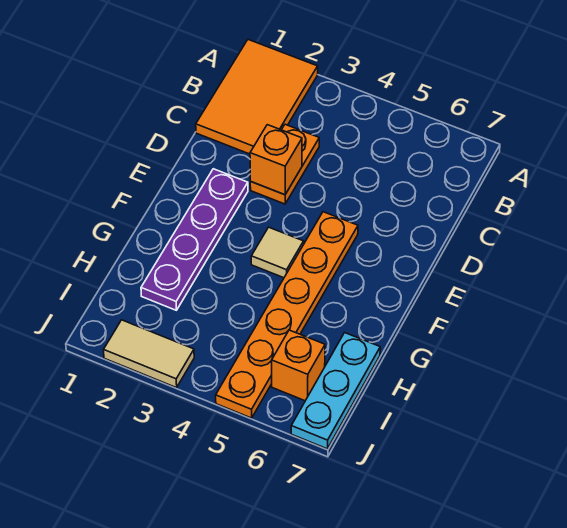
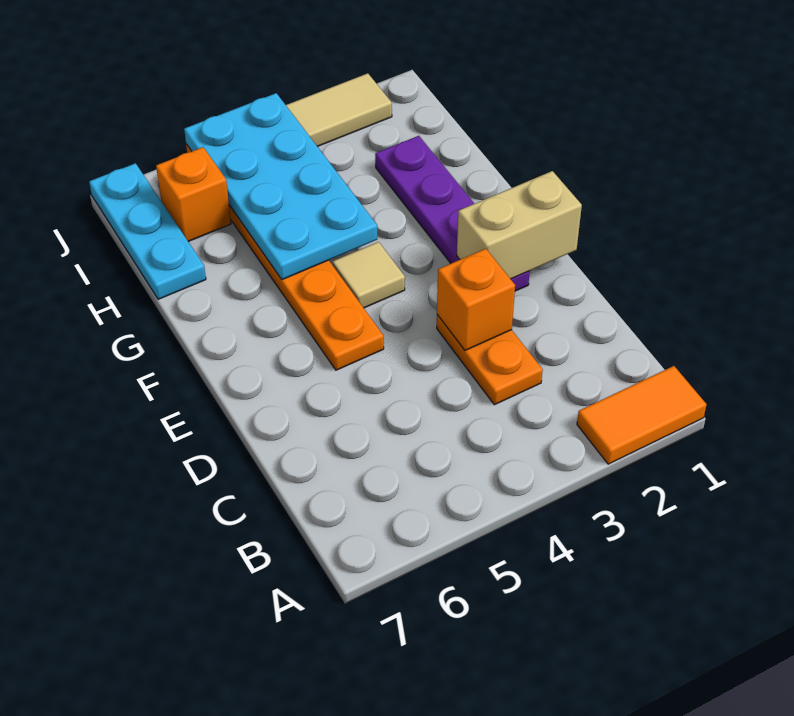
orange tile A1:C2 level 1 -> orange tile A1:A2 level 1
none -> tan brick E1:E2 level 2
none -> cyan plate G4:J5 level 2

